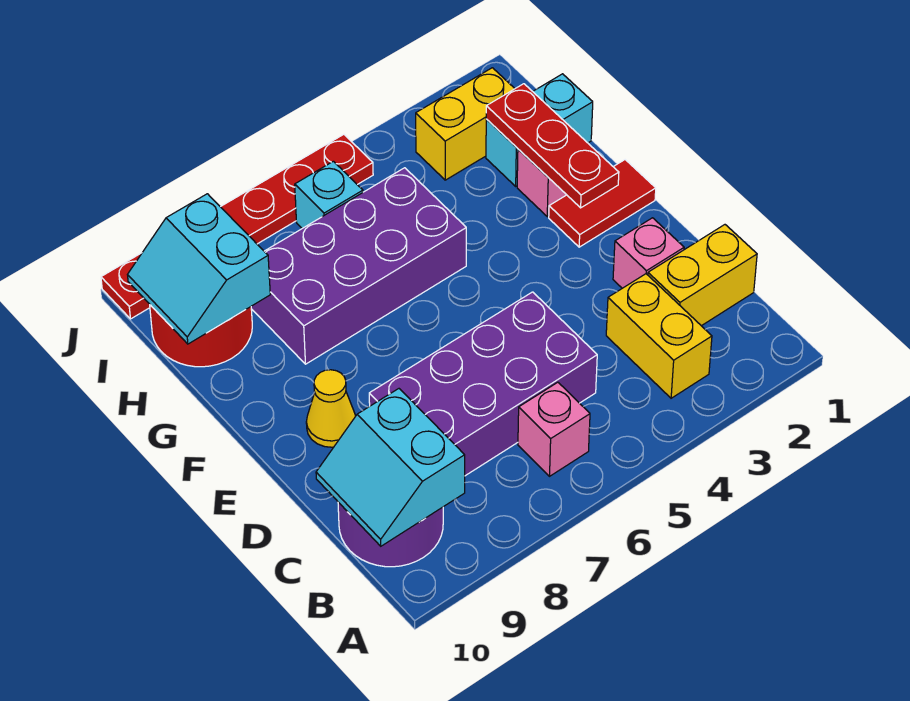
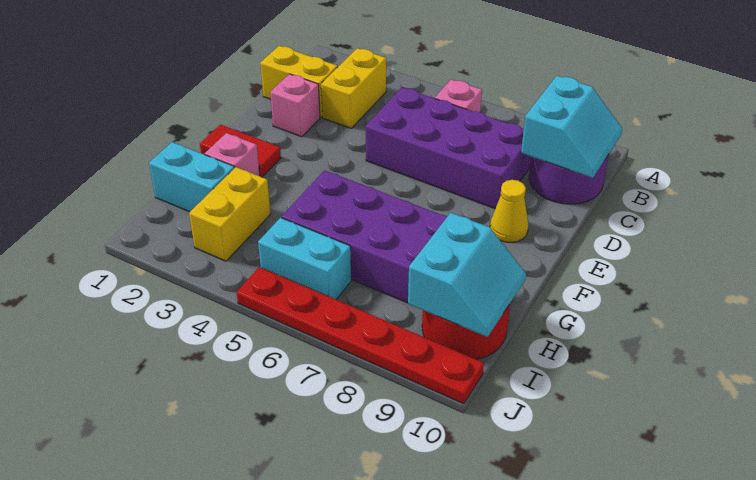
red plate F2:H2 level 2 -> none
yellow brick I2:I3 level 1 -> yellow brick H3:I3 level 1
cyan brick I6 level 1 -> cyan brick I5:I6 level 1

